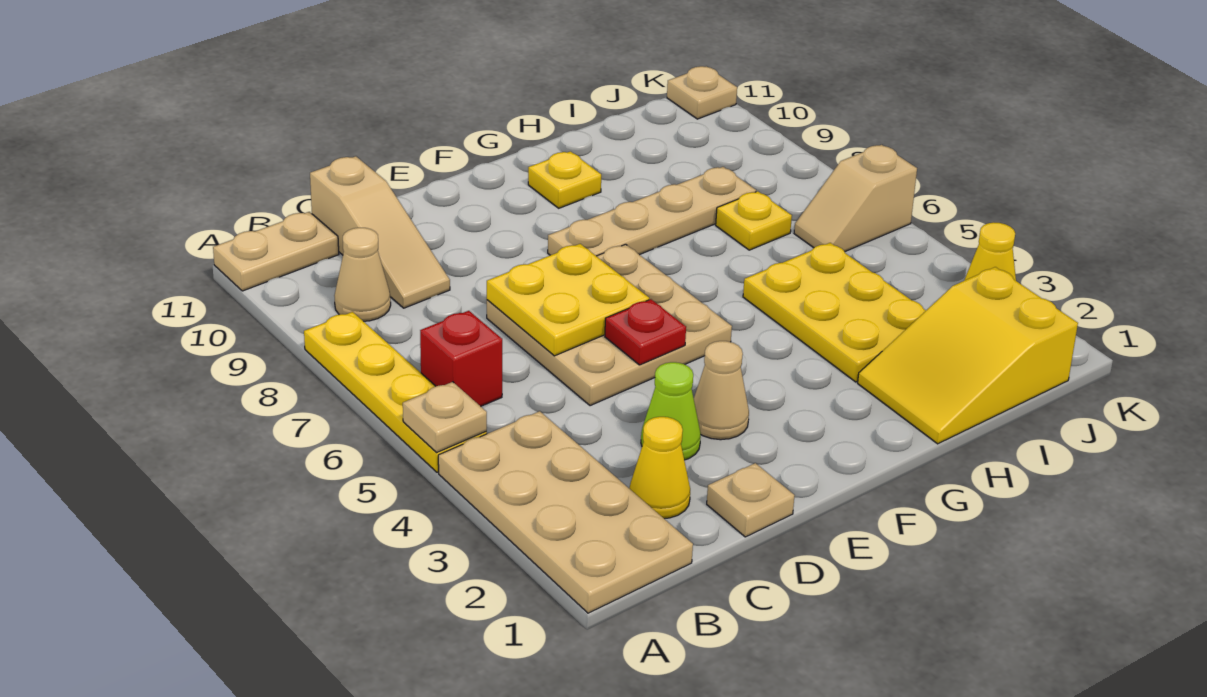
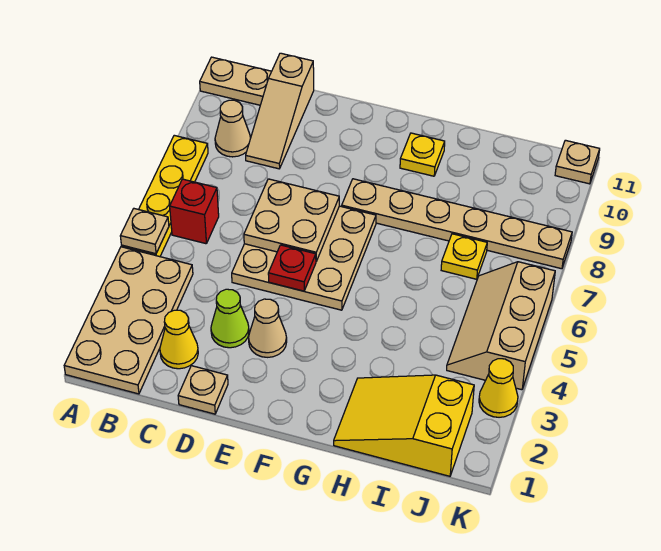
yellow plate D6:E7 level 2 -> tan plate D6:E7 level 2
tan plate F8:I8 level 1 -> tan plate F8:K8 level 1
yellow plate H3:I5 level 1 -> none
tan slope J6:K6 level 1 top K -> tan slope J4:K6 level 1 top K

